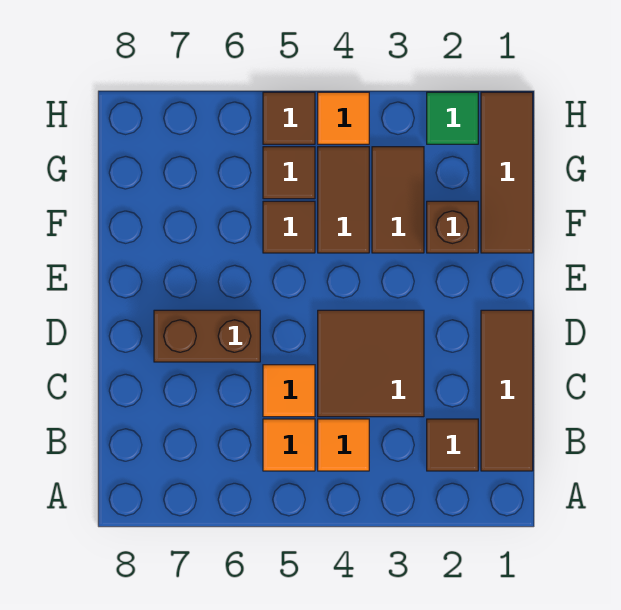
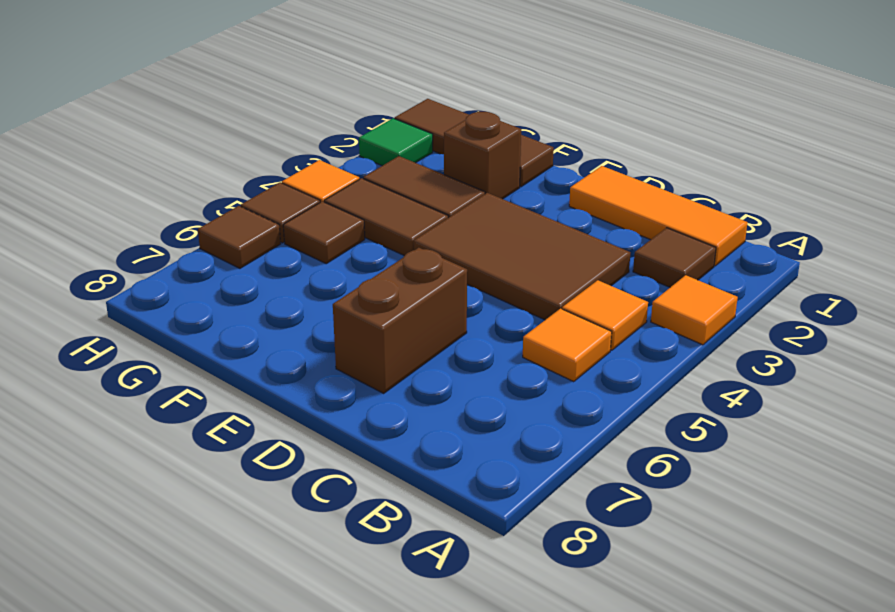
brown tile B1:D1 level 1 -> orange tile B1:D1 level 1
brown tile C3:D4 level 1 -> brown tile C3:E4 level 1
orange tile C5 level 1 -> orange tile A3 level 1
brown tile F5 level 1 -> brown tile H6 level 1

